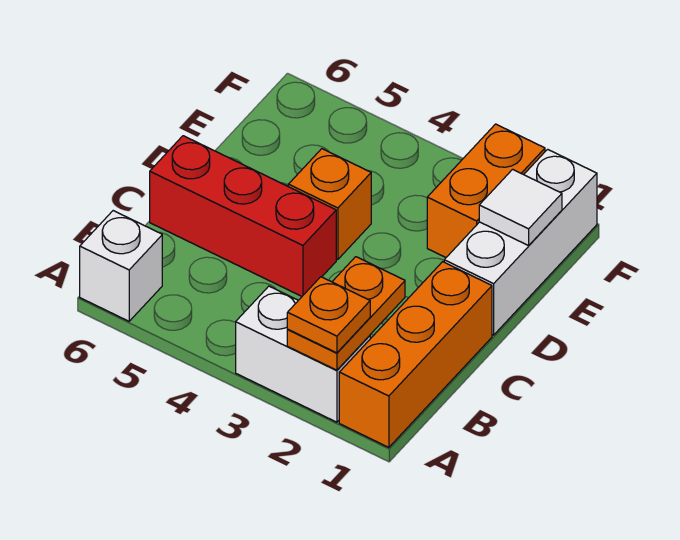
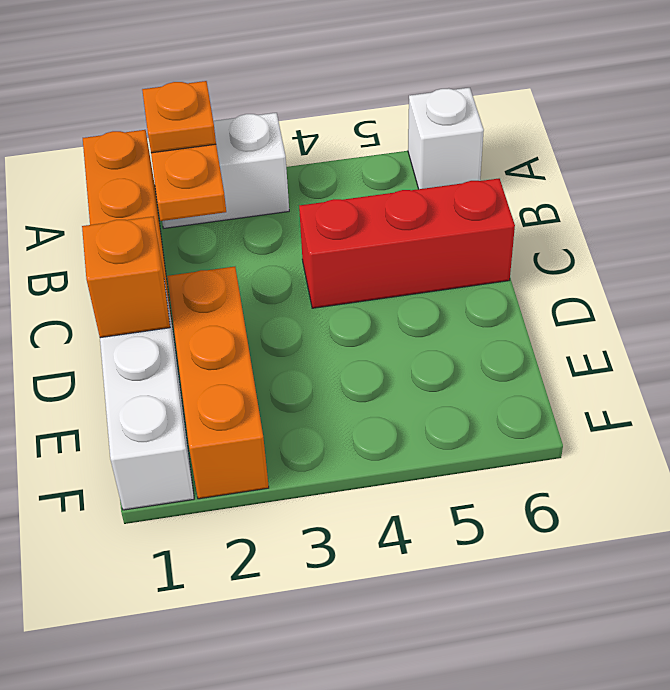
orange brick D4 level 1 -> orange brick D1 level 2
white tile E1 level 2 -> none
orange brick E2:F2 level 1 -> orange brick D2:F2 level 1

